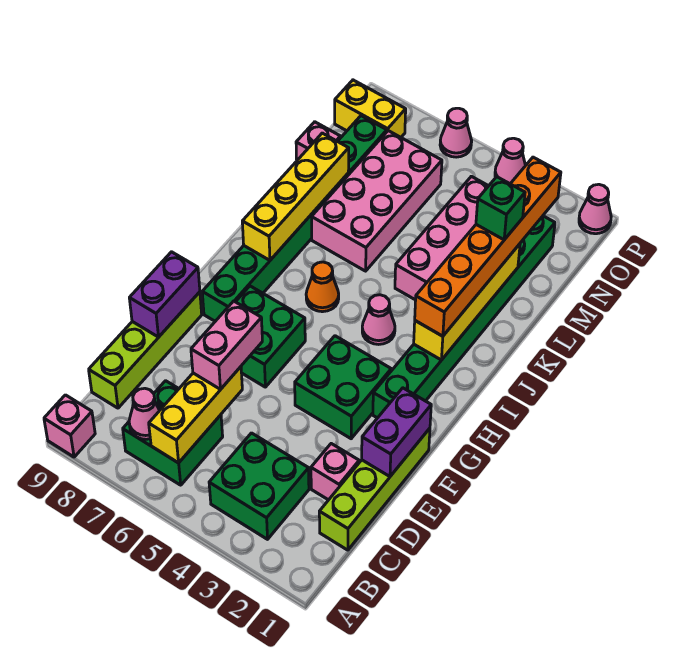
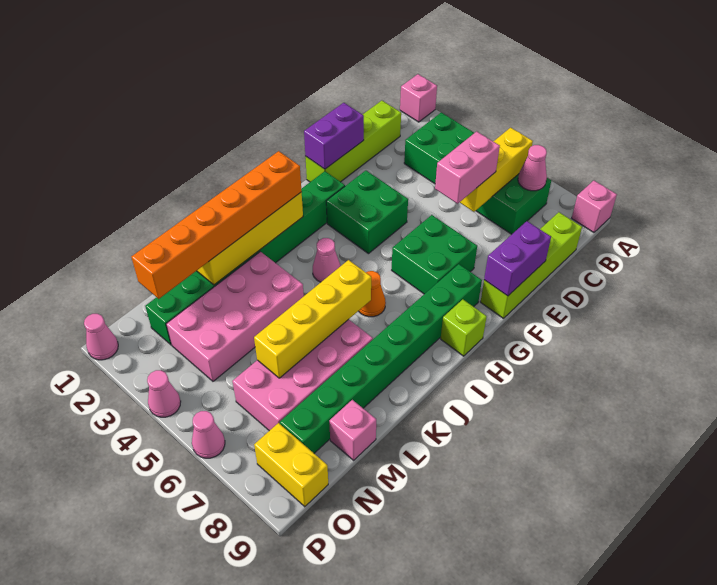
pink brick D2 level 1 -> pink brick A1 level 1
none -> lime brick H9 level 1
yellow brick I8:L8 level 2 -> yellow brick J6:M6 level 2
green brick L2 level 4 -> none

